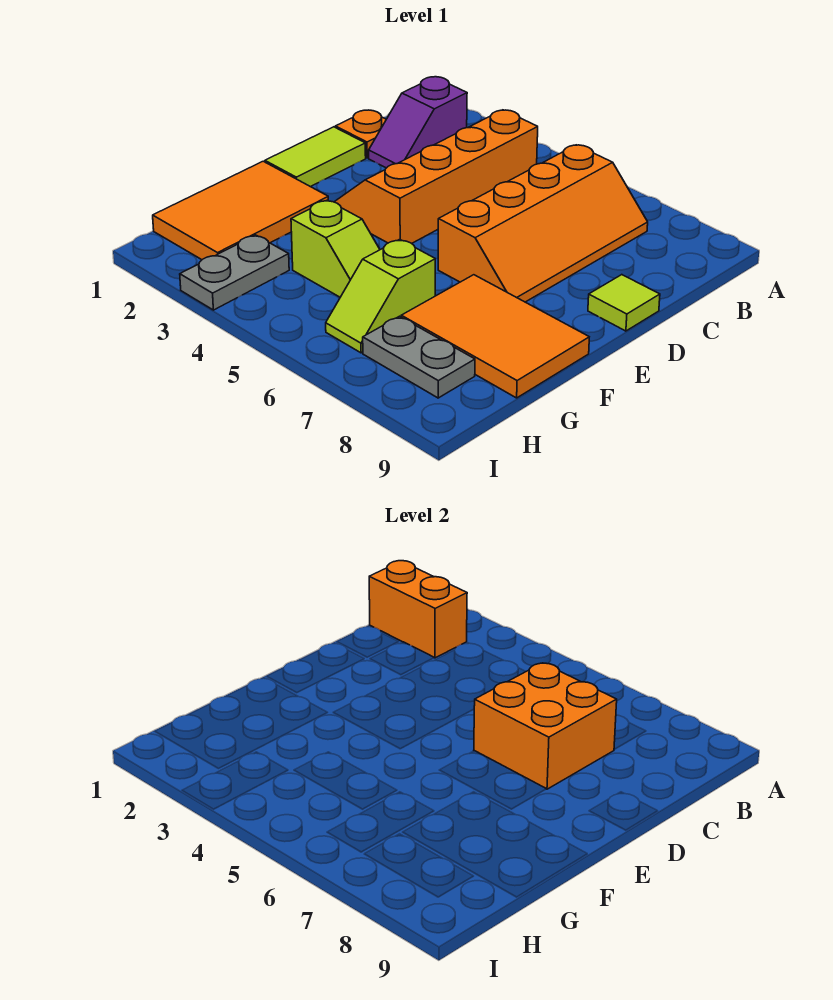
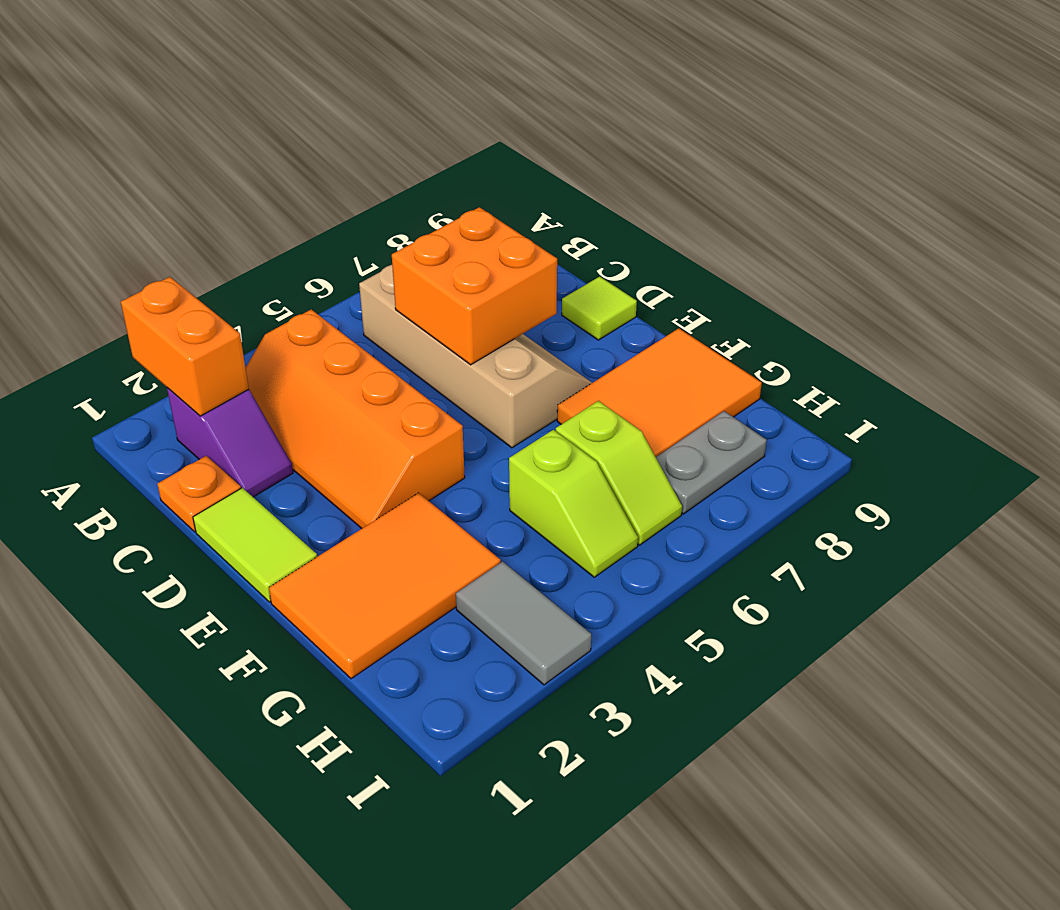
orange brick B1:B2 level 2 -> orange brick A2:B2 level 2
orange slope B6:E7 level 1 top 6 -> tan slope B6:E7 level 1 top 6
orange tile F1:H2 level 1 -> orange tile F1:G3 level 1
lime slope G4:G5 level 1 top 4 -> lime slope G5:H5 level 1 top G
grey plate H3:I3 level 1 -> grey tile H3:I3 level 1

